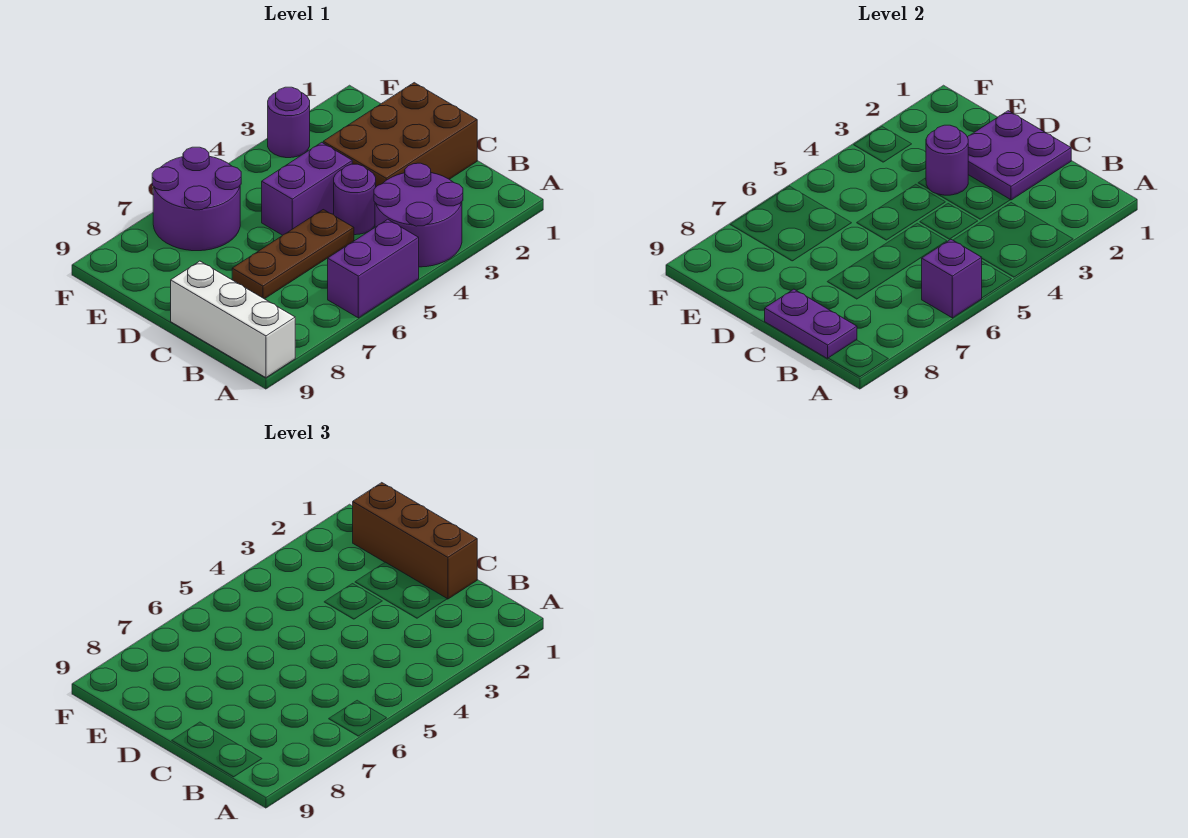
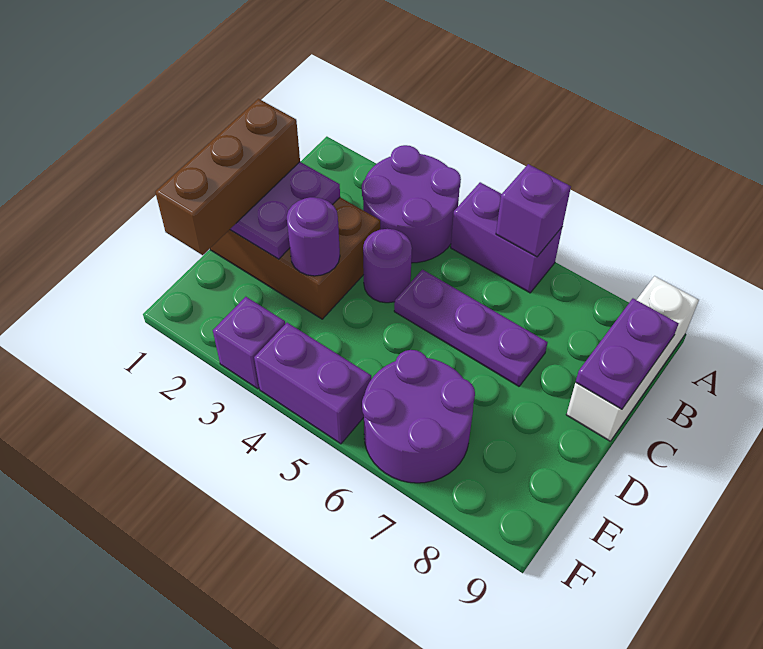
brown plate C5:C7 level 1 -> purple plate C5:C7 level 1
purple brick D4:D5 level 1 -> purple brick F4:F5 level 1
purple round brick F3 level 1 -> purple brick F3 level 1

